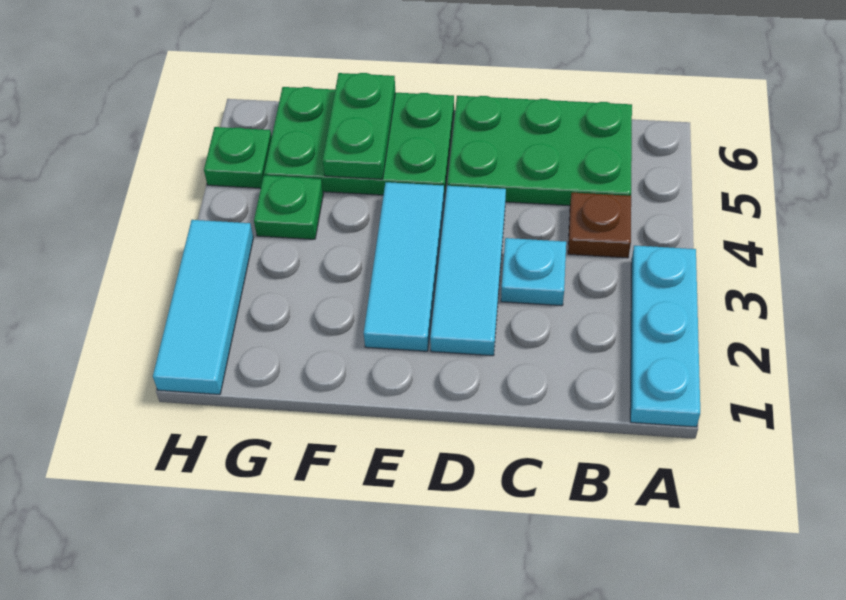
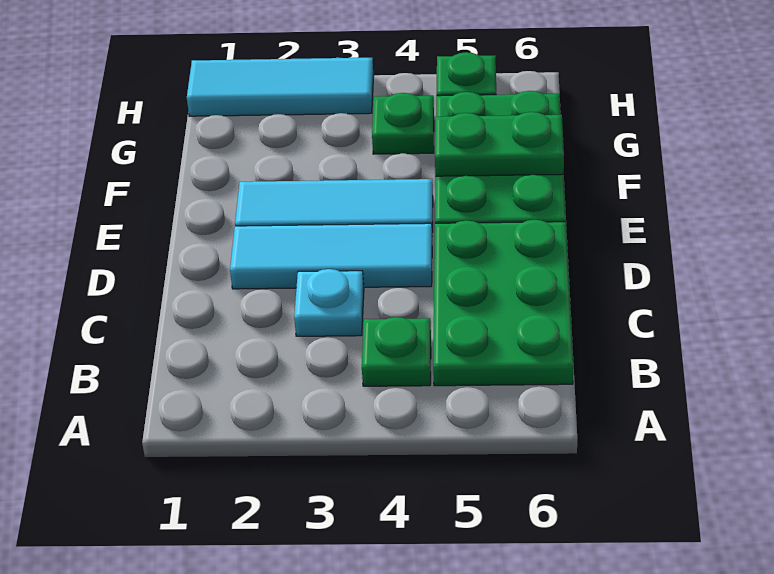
cyan plate A1:A3 level 1 -> none
brown plate B4 level 1 -> green plate B4 level 1

